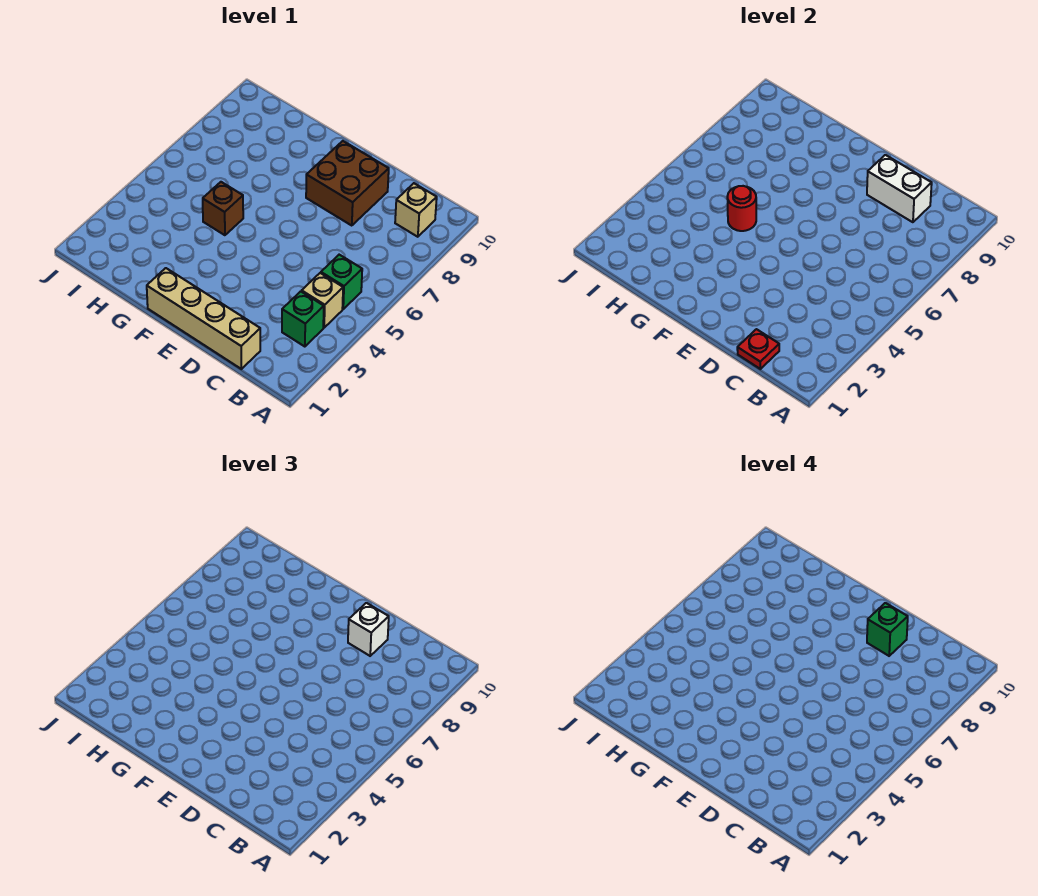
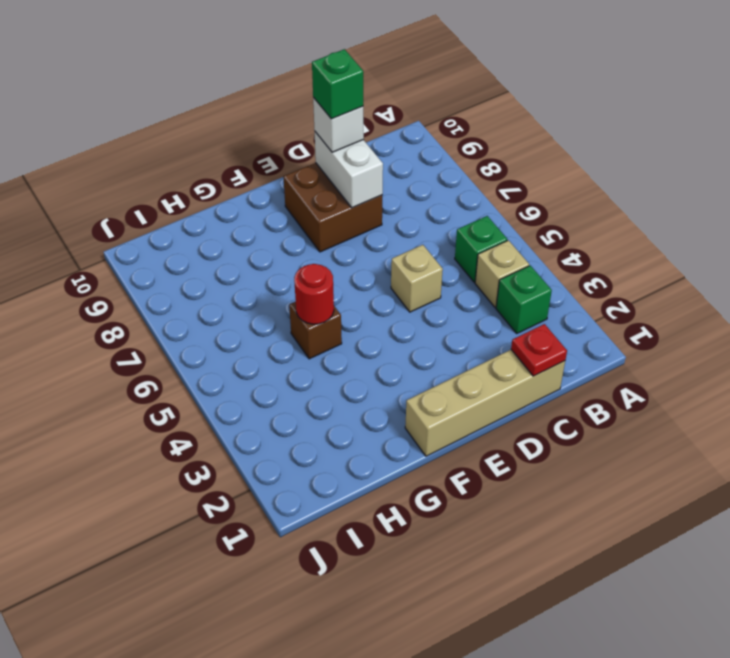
tan brick B9 level 1 -> tan brick D5 level 1
white brick C9:D9 level 2 -> white brick D8:D9 level 2

